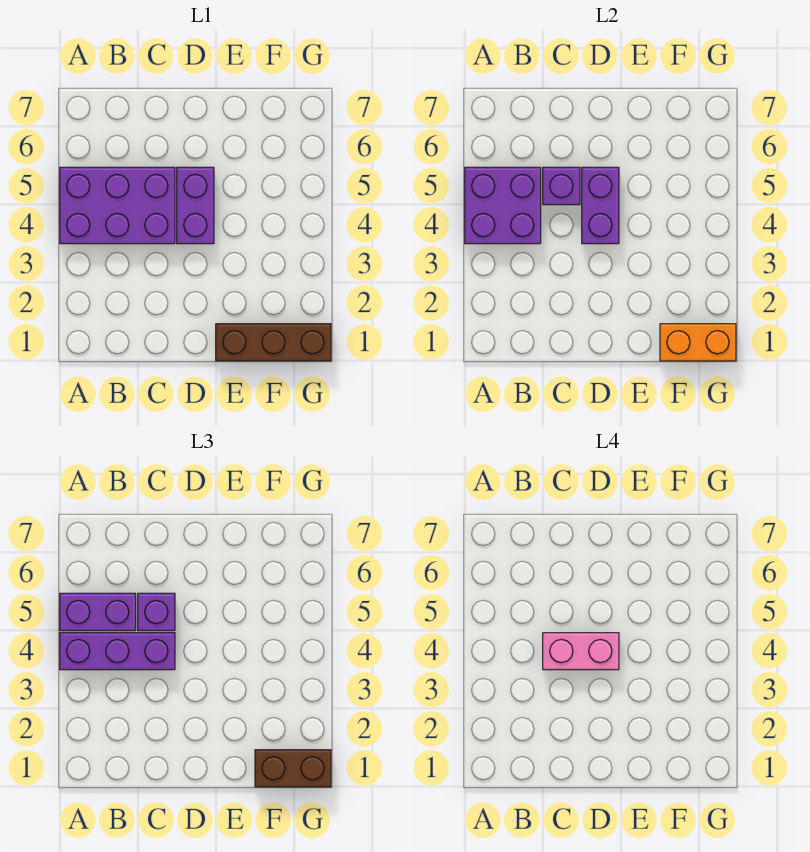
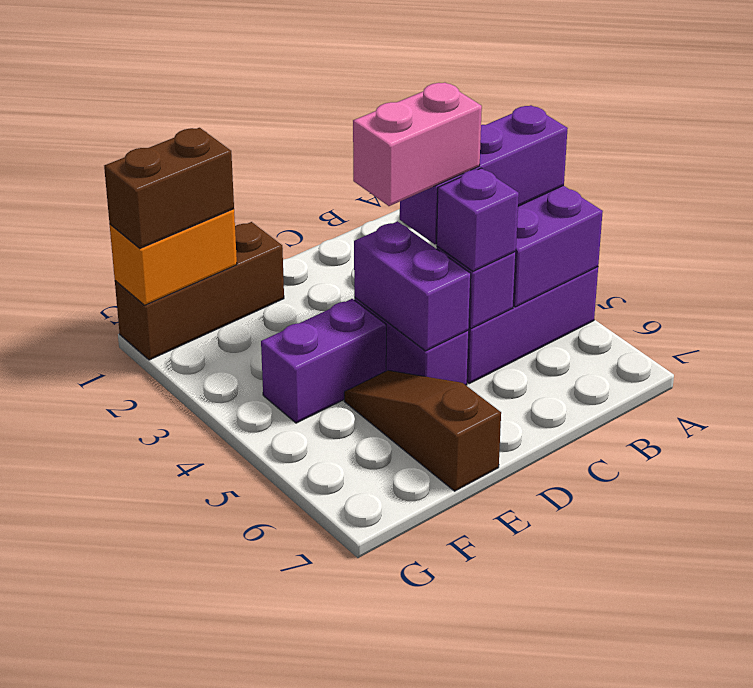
purple brick A5:B5 level 3 -> purple brick E4:F4 level 1
none -> brown slope E5:E7 level 1 top 7

